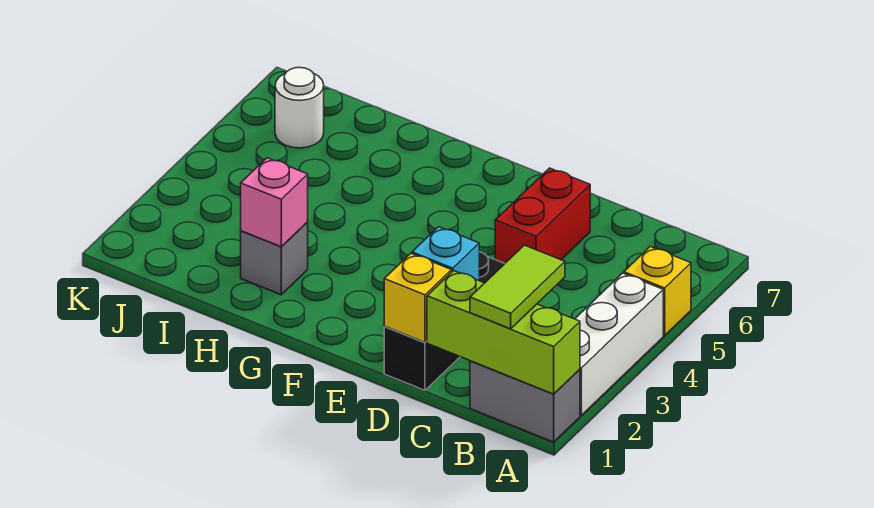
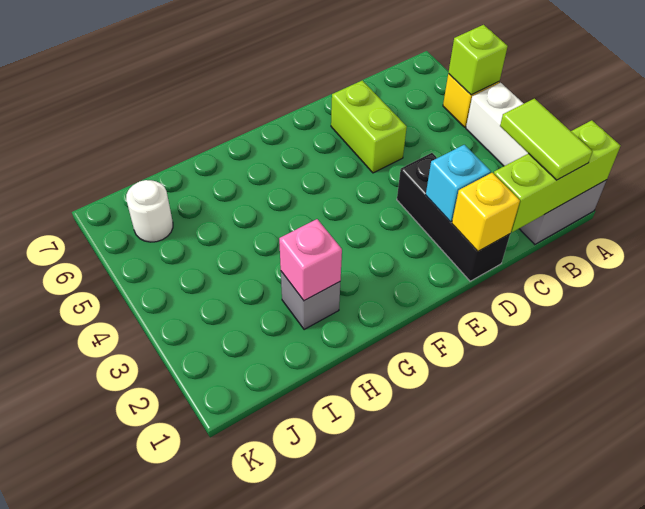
none -> lime brick A5 level 2
red brick D5:D6 level 1 -> lime brick D5:D6 level 1

